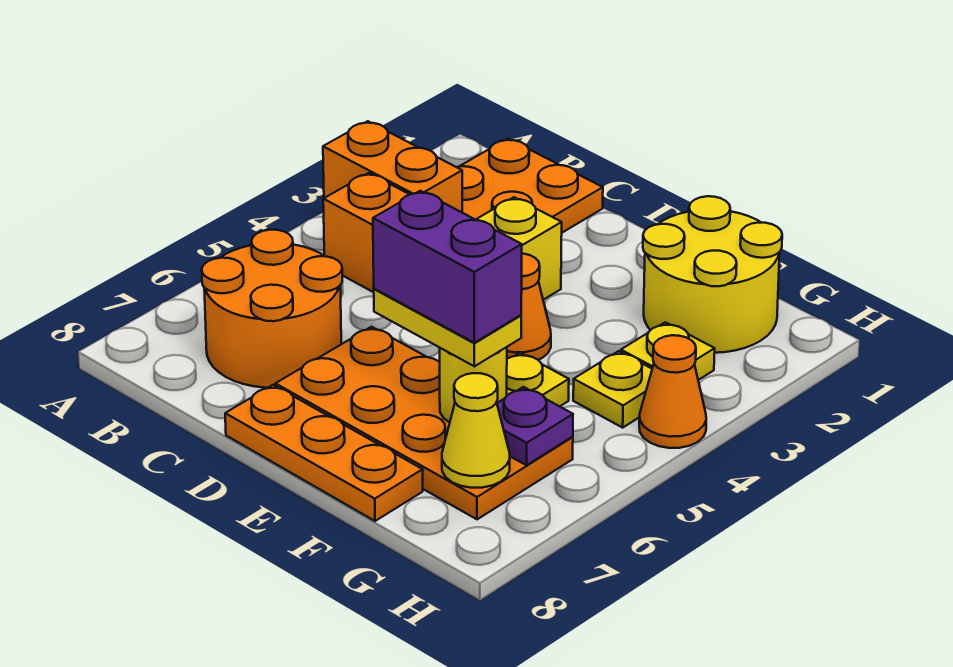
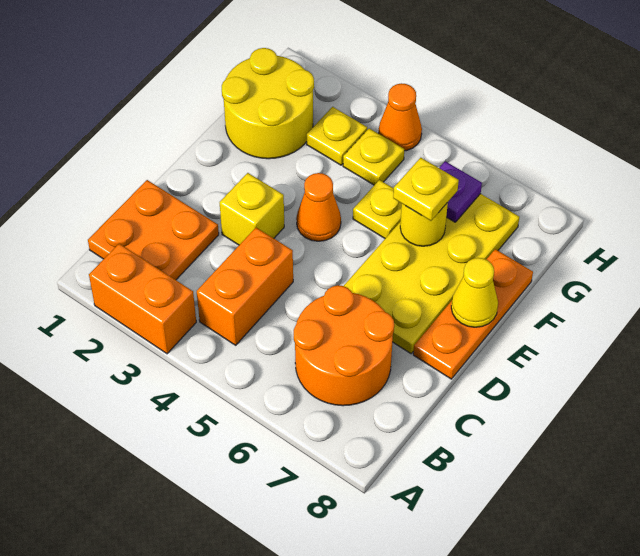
orange brick A3:B3 level 1 -> orange brick A2:A3 level 1
orange plate D6:G7 level 1 -> yellow plate D6:G7 level 1
yellow plate E6:F6 level 3 -> yellow plate F6 level 3
purple brick E6:F6 level 4 -> none
yellow cone G7 level 2 -> yellow cone E8 level 2

